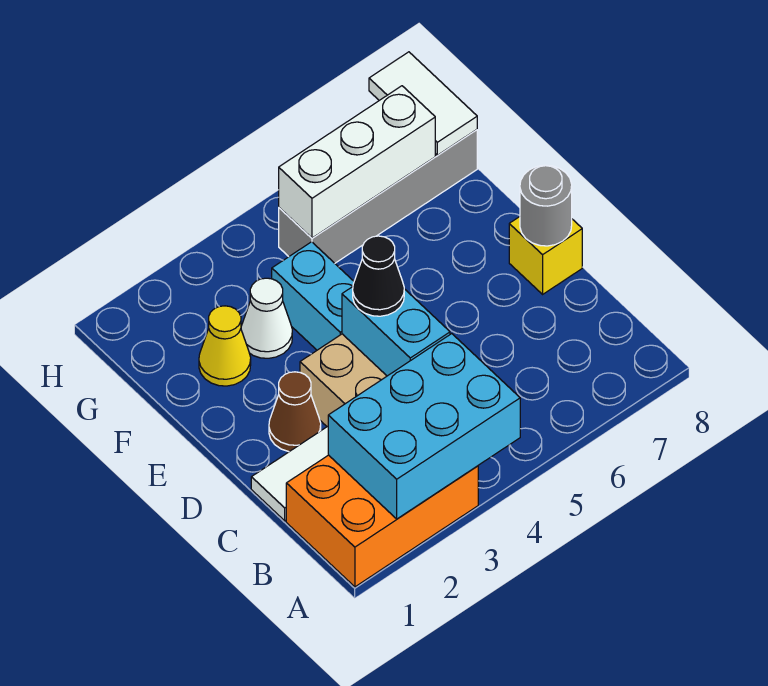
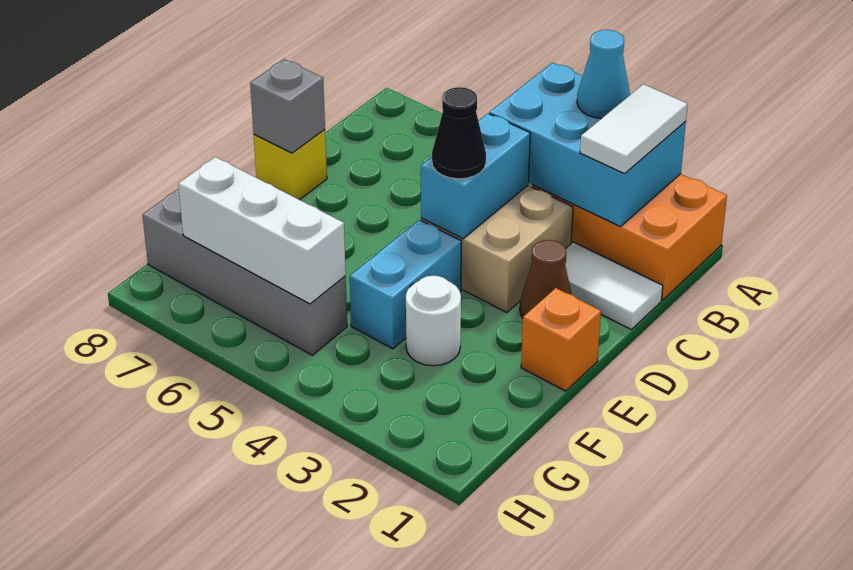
none -> cyan cone A3 level 3
grey round brick D8 level 2 -> grey brick D8 level 2
none -> orange brick E1 level 1
yellow cone F2 level 1 -> none
white cone F3 level 1 -> white round brick F3 level 1
white tile G8:H8 level 2 -> white tile A2:B2 level 3

